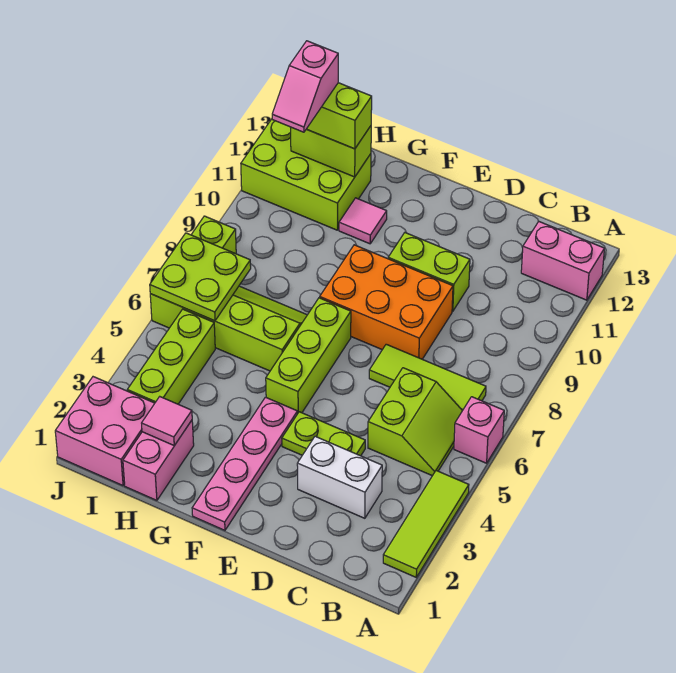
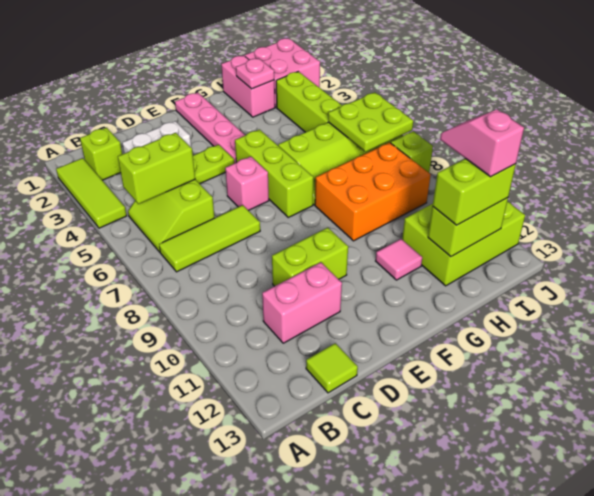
pink brick A6 level 1 -> pink brick E6 level 1
pink brick A12:B12 level 1 -> pink brick C11:D11 level 1
none -> lime brick B2 level 1
none -> lime brick B5:C5 level 2
none -> lime tile C13 level 1
orange brick D8:F9 level 1 -> orange brick G8:I9 level 1
pink tile H2 level 2 -> pink plate H2 level 2

